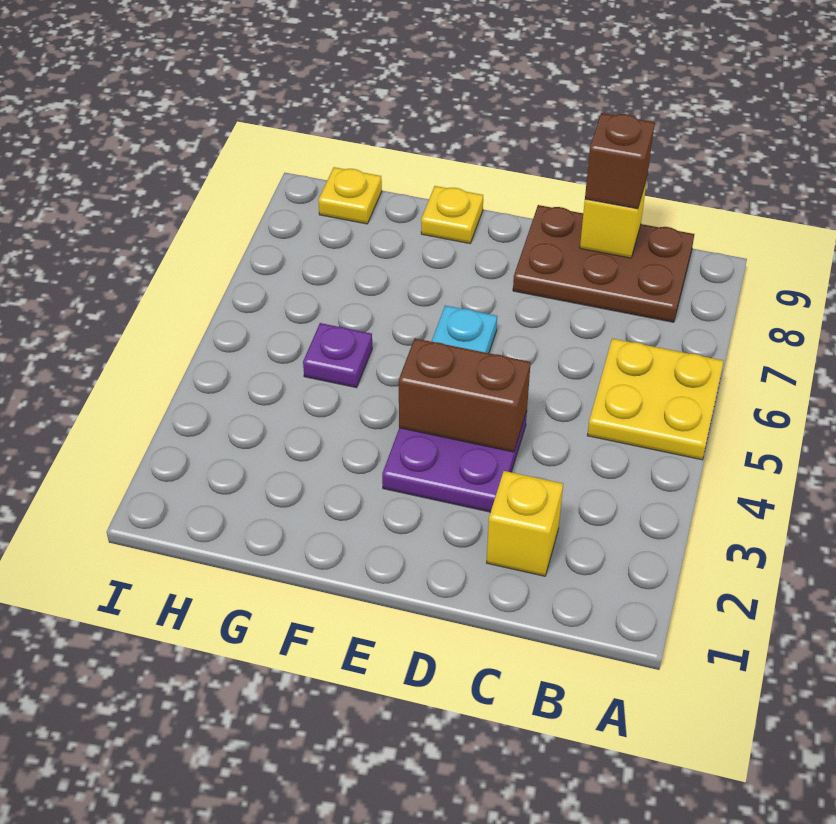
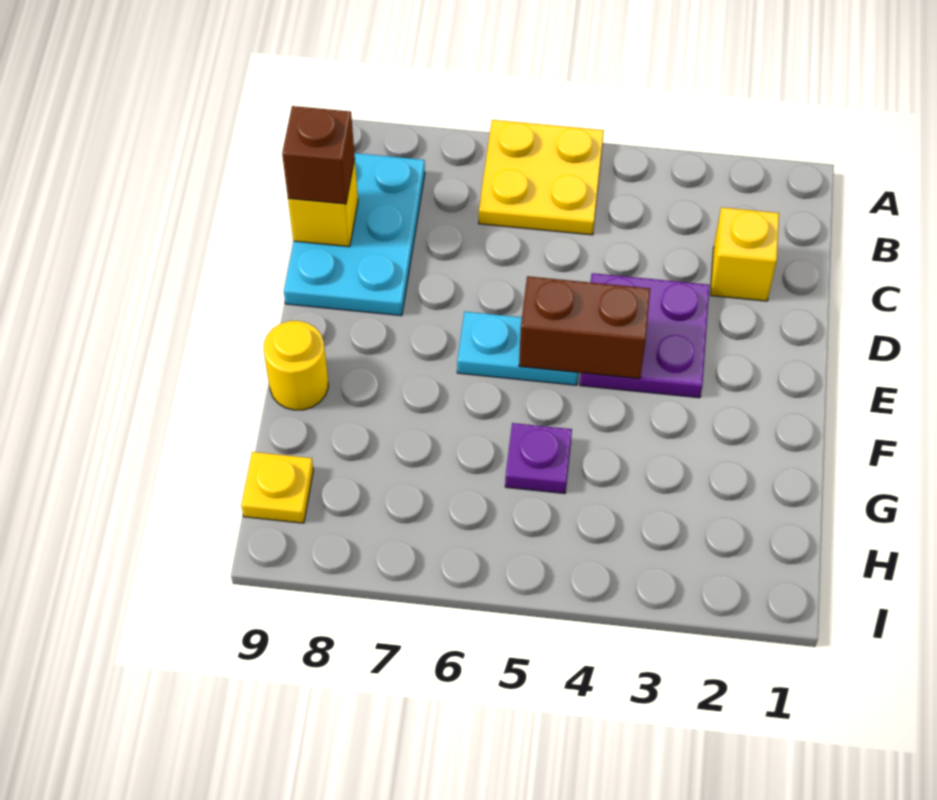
brown plate B8:D9 level 1 -> cyan plate B8:D9 level 1
brown brick D4:E4 level 2 -> brown brick E4:E5 level 2
yellow plate F9 level 1 -> yellow round brick F9 level 1

